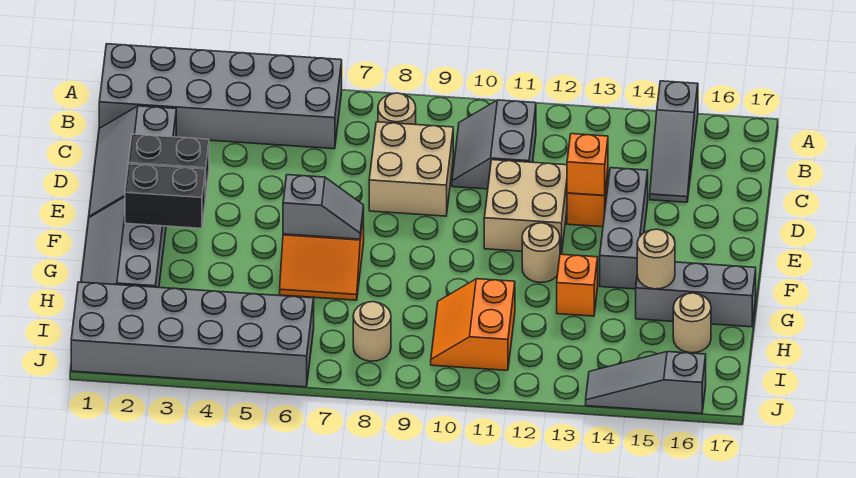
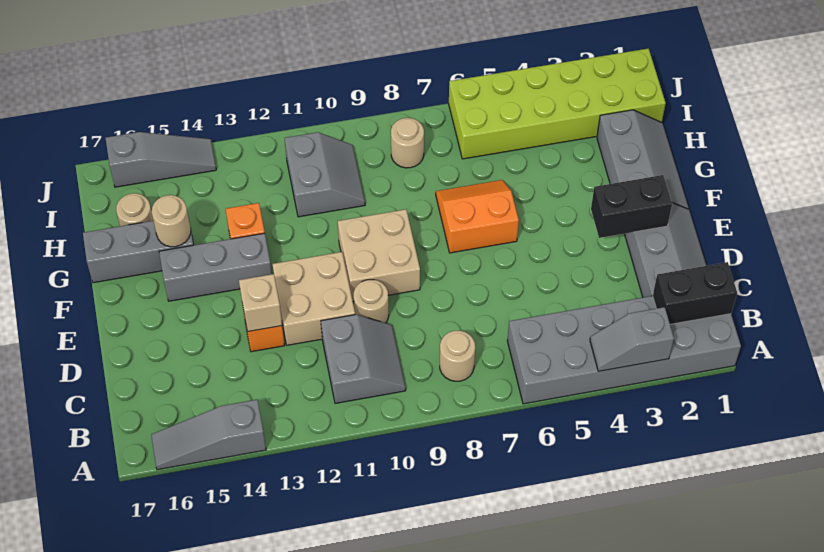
grey slope A15:C15 level 1 top A -> grey slope A14:A16 level 1 top 14
tan brick C8:D9 level 1 -> tan brick E9:F10 level 1
orange brick D13 level 2 -> tan brick D13 level 2
grey brick D14:F14 level 1 -> grey brick F13:F15 level 1
black brick F2:F3 level 2 -> black brick B1:B2 level 2
grey slope F6:F7 level 2 top 6 -> grey slope A3:A4 level 2 top 3
tan round brick F12 level 1 -> tan round brick D10 level 1
orange slope H10:I11 level 1 top 11 -> grey slope H10:I11 level 1 top 11
grey brick I1:J6 level 1 -> lime brick I1:J6 level 1

